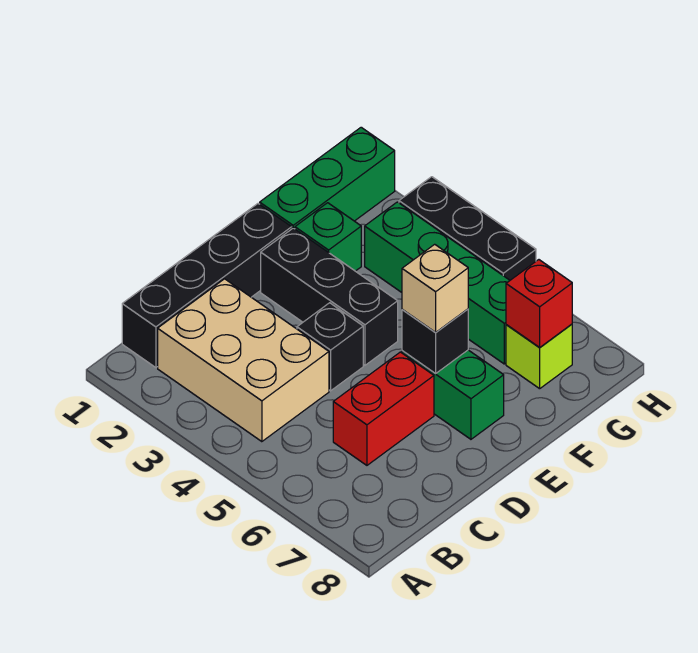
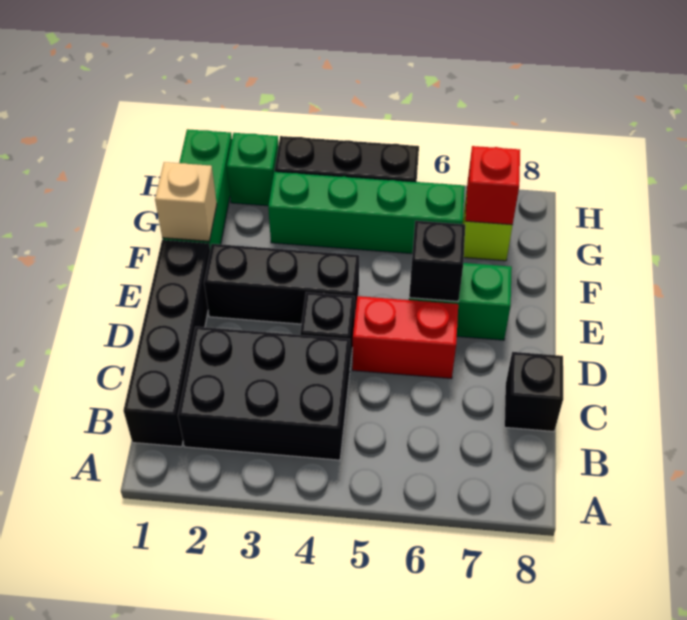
tan brick B2:C4 level 1 -> black brick B2:C4 level 1
red brick C6:D6 level 1 -> red brick D5:D6 level 1
none -> black brick C8 level 1
tan brick E6 level 3 -> tan brick F1 level 2
green brick F2 level 1 -> green brick H2 level 1

